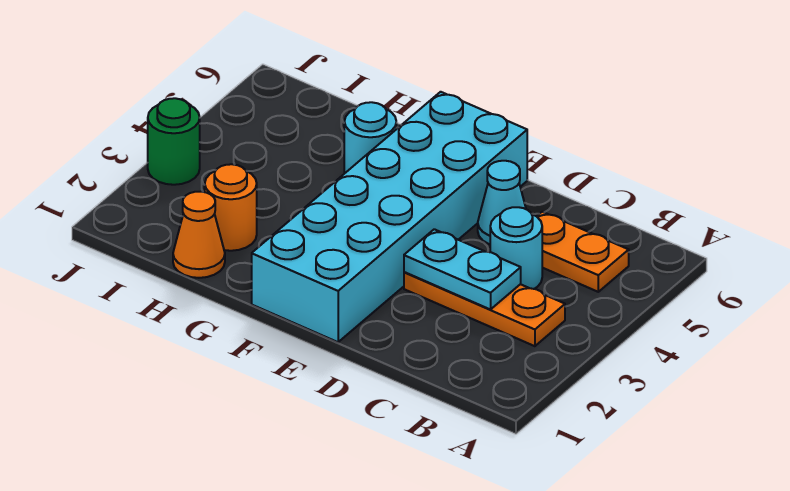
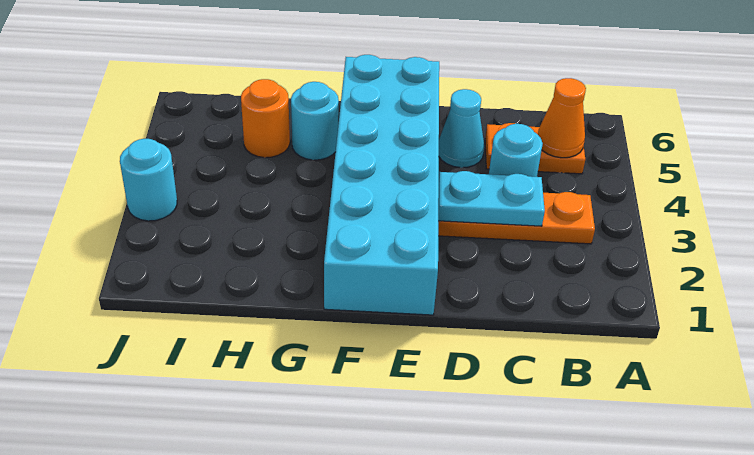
orange cone H1 level 1 -> orange cone B5 level 2
orange round brick H2 level 1 -> orange round brick H5 level 1
green round brick J3 level 1 -> cyan round brick J3 level 1

